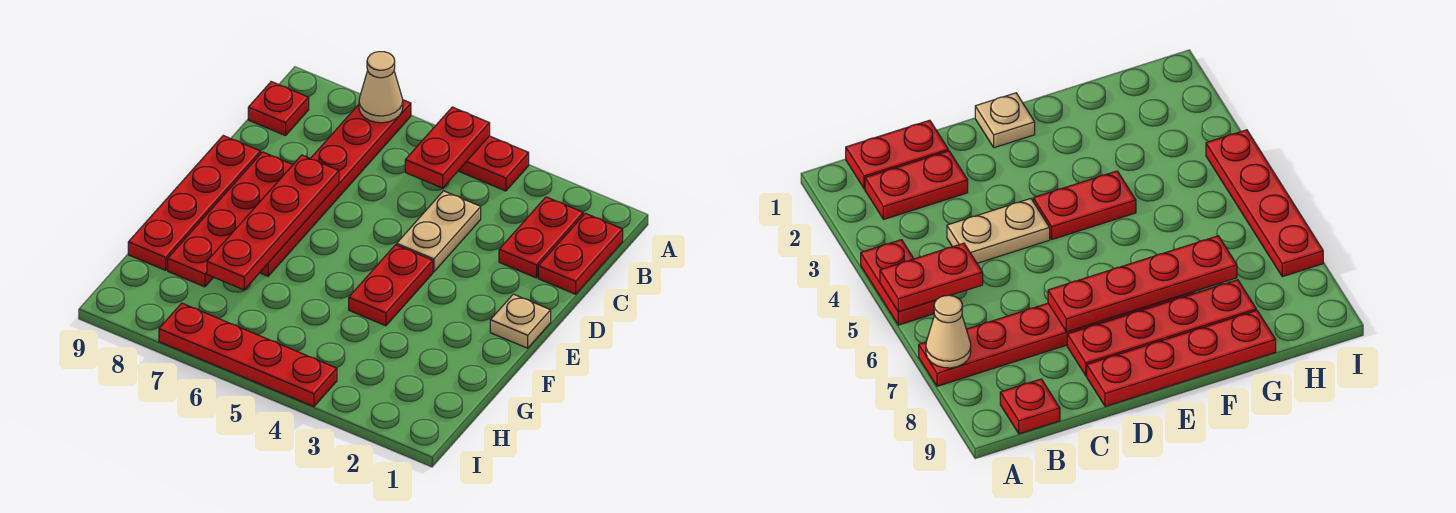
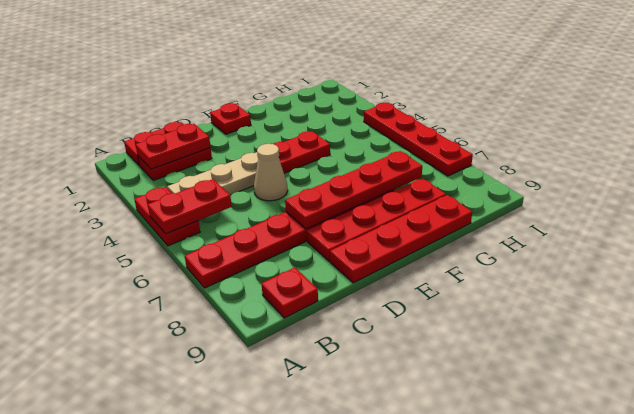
tan cone A7 level 2 -> tan cone D5 level 1
none -> red plate B2:C2 level 2
tan plate C4:D4 level 1 -> tan plate B4:D4 level 1
tan plate E1 level 1 -> red plate E1 level 1

